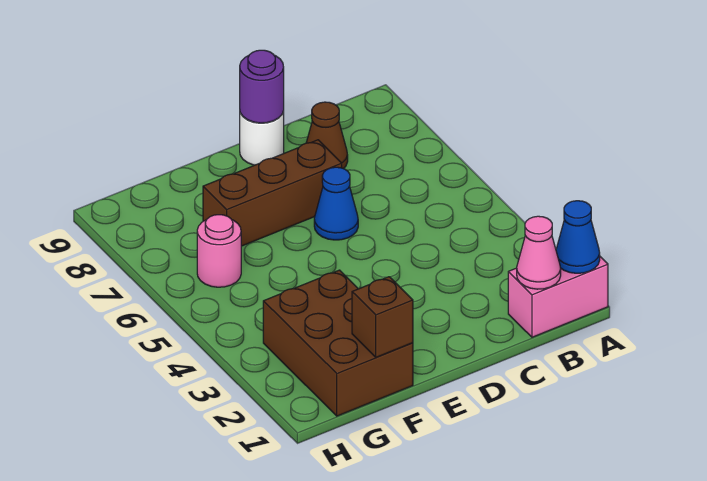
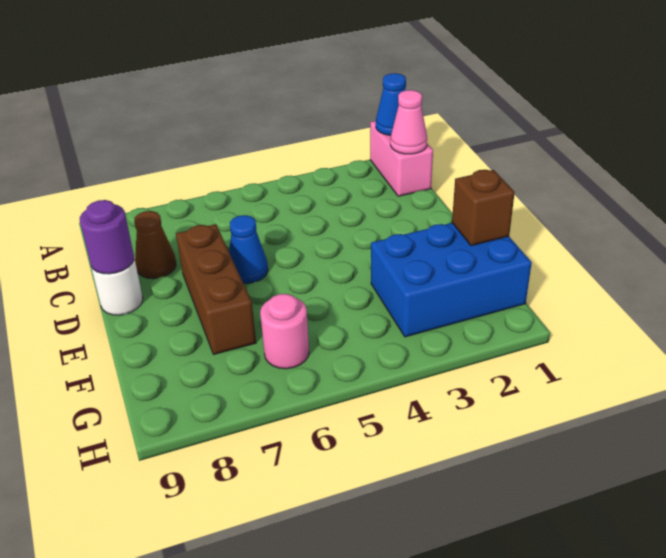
brown brick F1:G3 level 1 -> blue brick F1:G3 level 1

